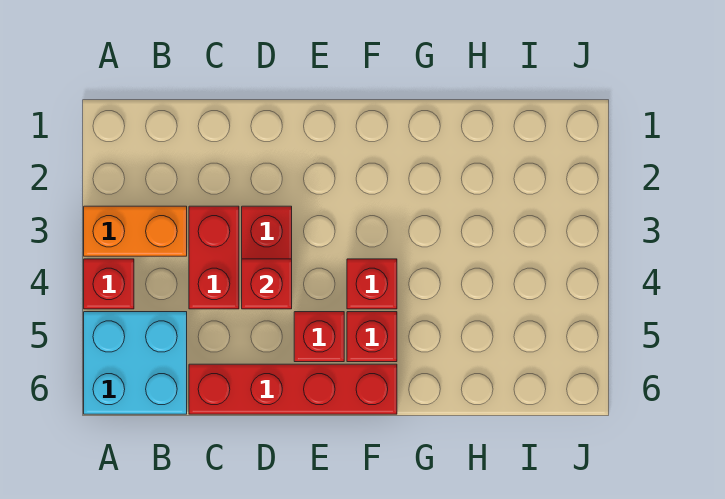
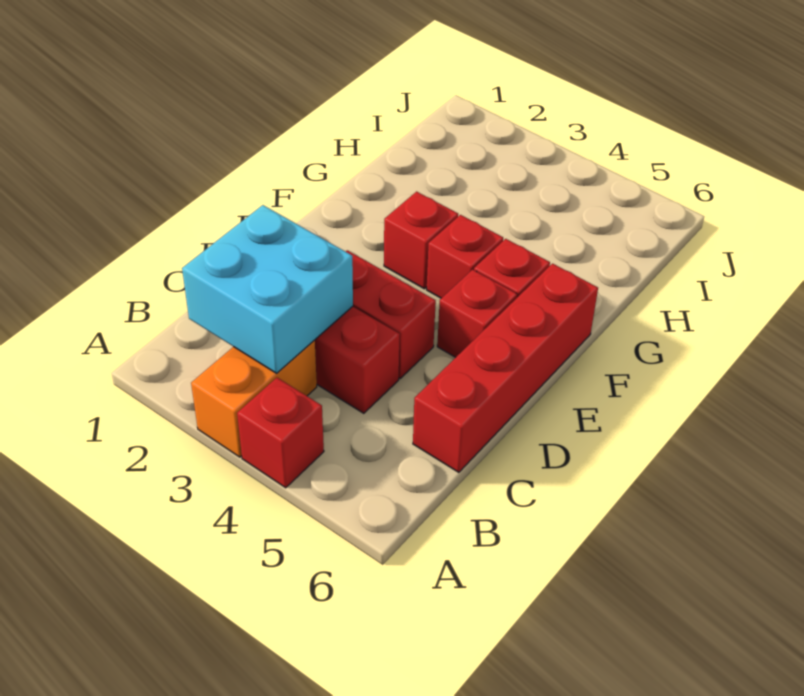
cyan brick A5:B6 level 1 -> cyan brick B2:C3 level 2
red brick D4 level 2 -> red brick F3 level 1

